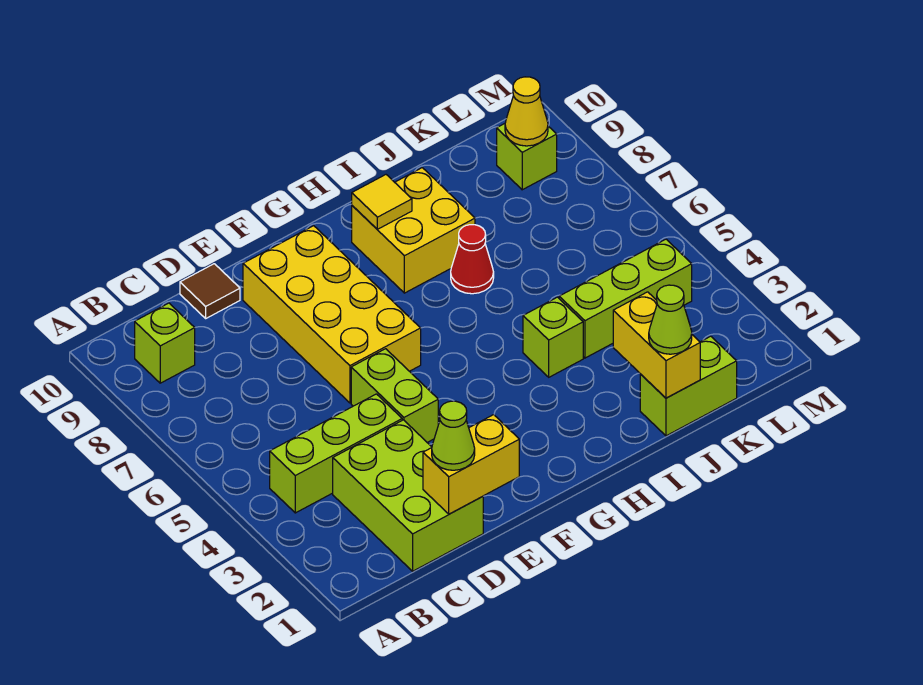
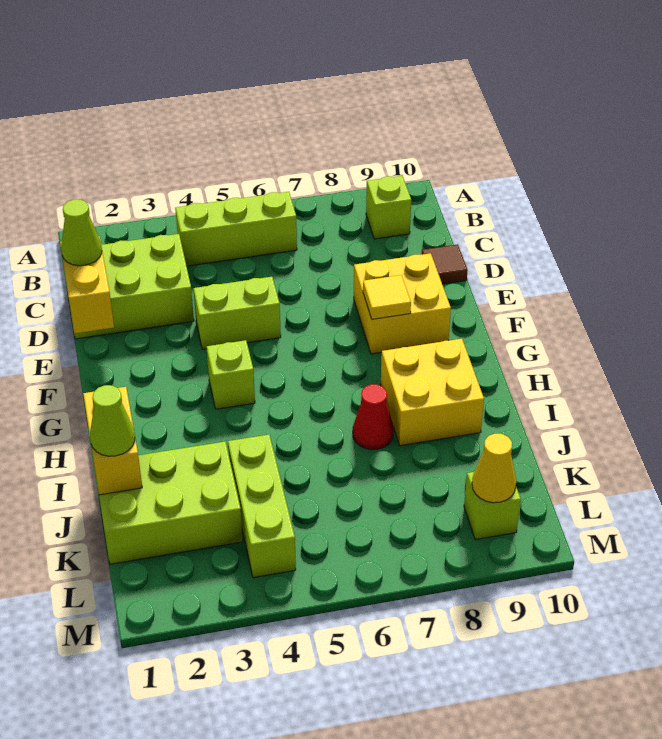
lime brick B4:D4 level 1 -> lime brick B4:B6 level 1
yellow brick E6:F9 level 1 -> yellow brick E8:F9 level 1
yellow tile H9 level 2 -> yellow tile F8 level 2
lime brick I4 level 1 -> lime brick G4 level 1
lime brick J1:K1 level 1 -> lime brick J1:K3 level 1
yellow brick J1:J2 level 2 -> yellow brick I1:J1 level 2

